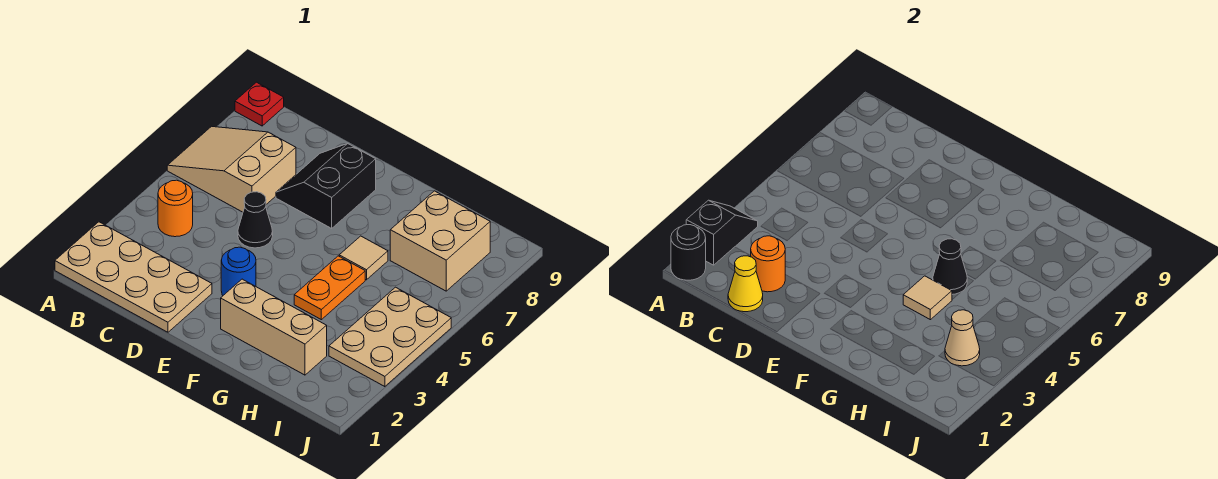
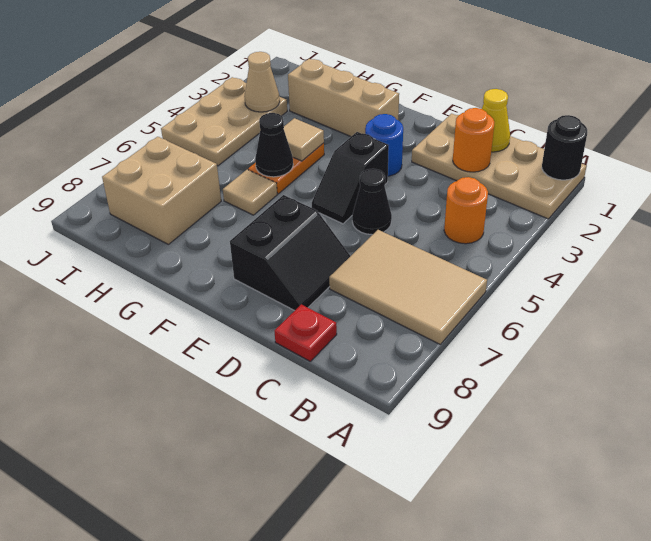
black slope A2:A3 level 2 top 2 -> black slope E4:E5 level 1 top 4
tan slope A6:C7 level 1 top C -> tan tile A6:C7 level 1
red plate A9 level 1 -> red plate C9 level 1

